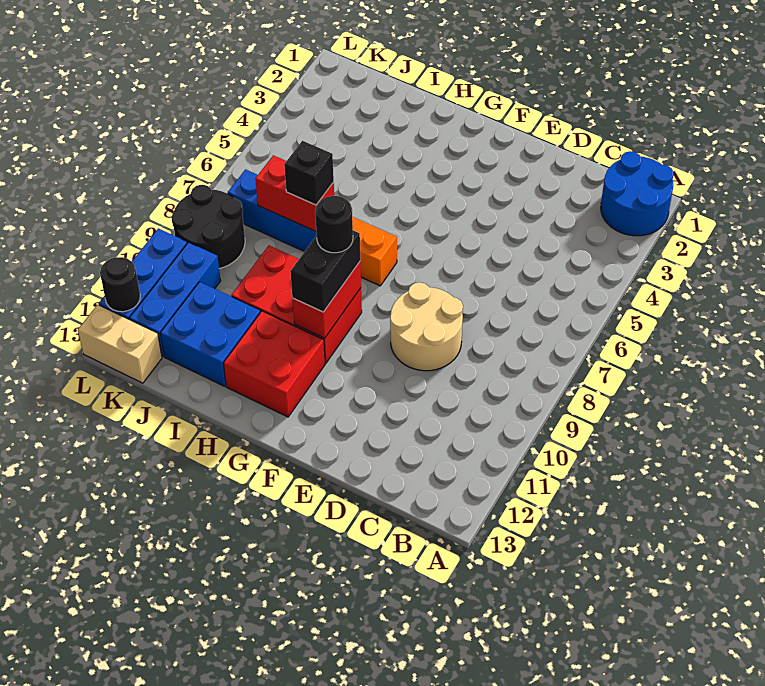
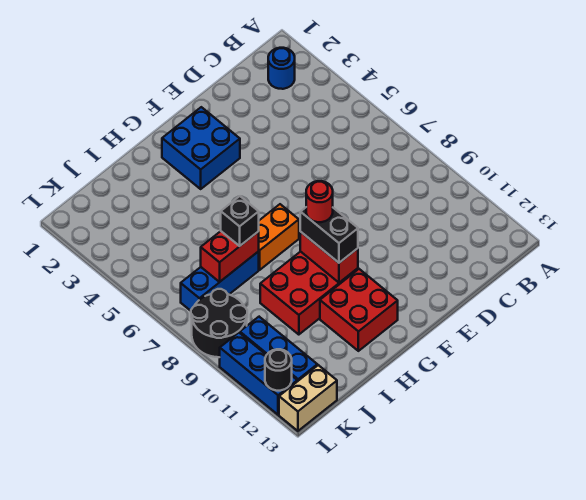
blue round brick A1:B2 level 1 -> blue round brick B2 level 1
tan round brick D8:E9 level 1 -> none
black round brick G9 level 4 -> red round brick G9 level 4
blue brick I11:J12 level 1 -> blue brick F2:G3 level 1

